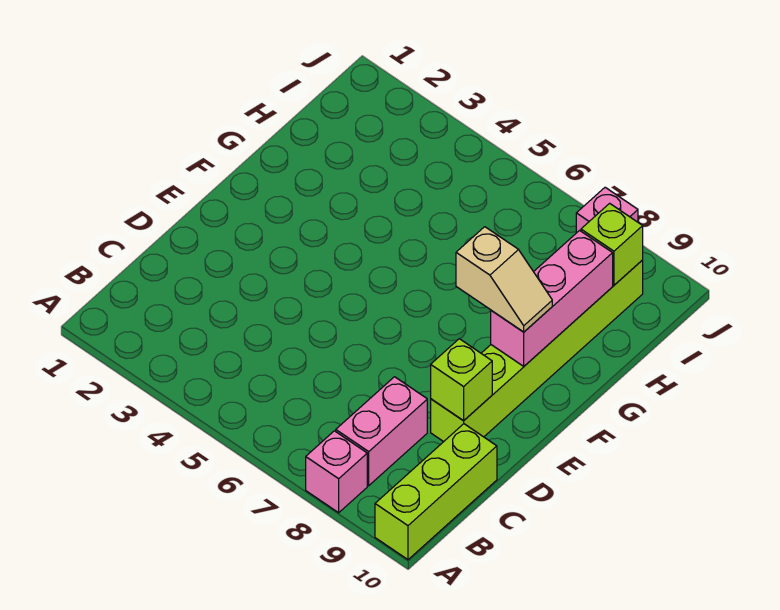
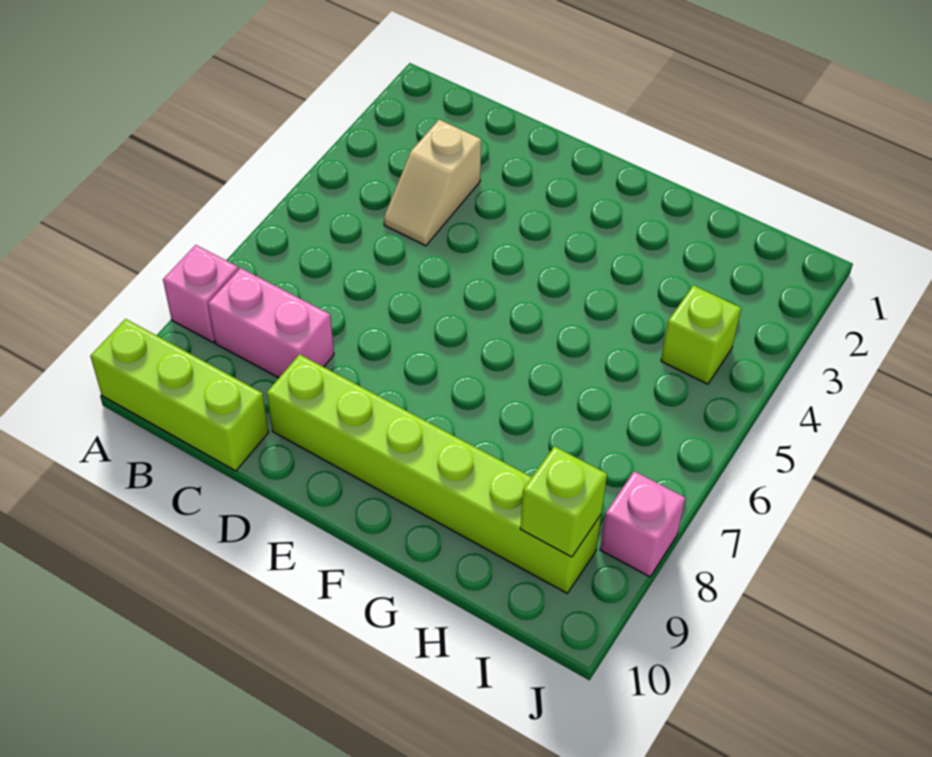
lime brick D9 level 2 -> lime brick I4 level 1
tan slope F8:F9 level 3 top 8 -> tan slope C3:C4 level 1 top 3
pink brick F9:H9 level 2 -> none

